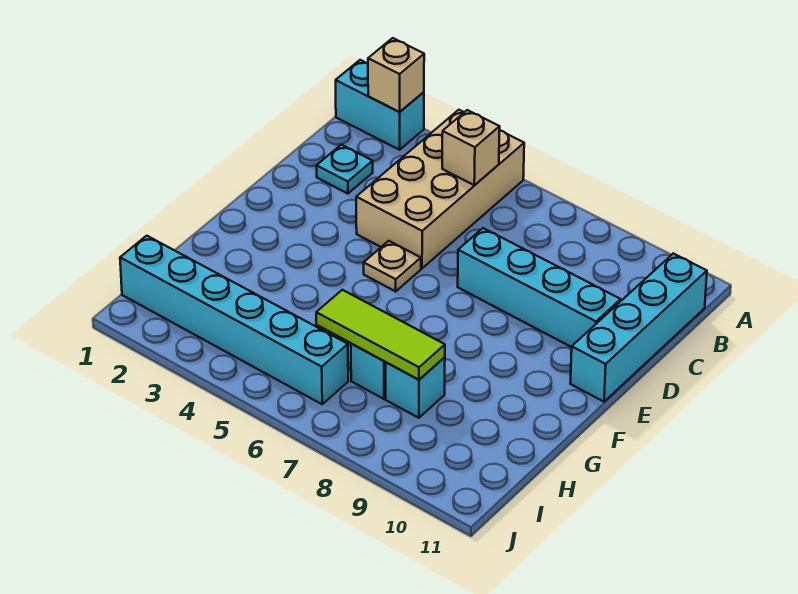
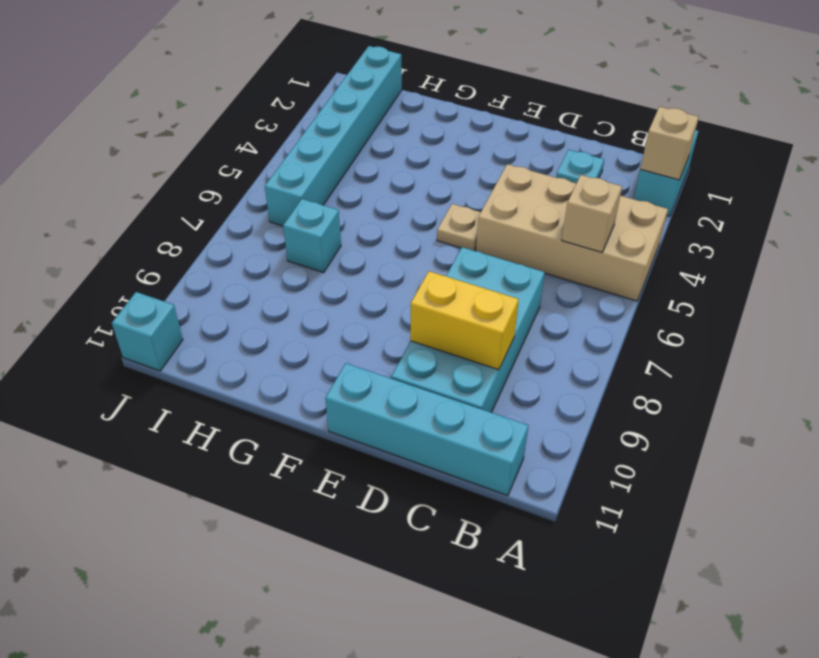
none -> yellow brick C9:D9 level 2
cyan brick D7:D10 level 1 -> cyan brick C7:D10 level 1
lime tile H6:H8 level 2 -> none
cyan brick H8 level 1 -> cyan brick J11 level 1

